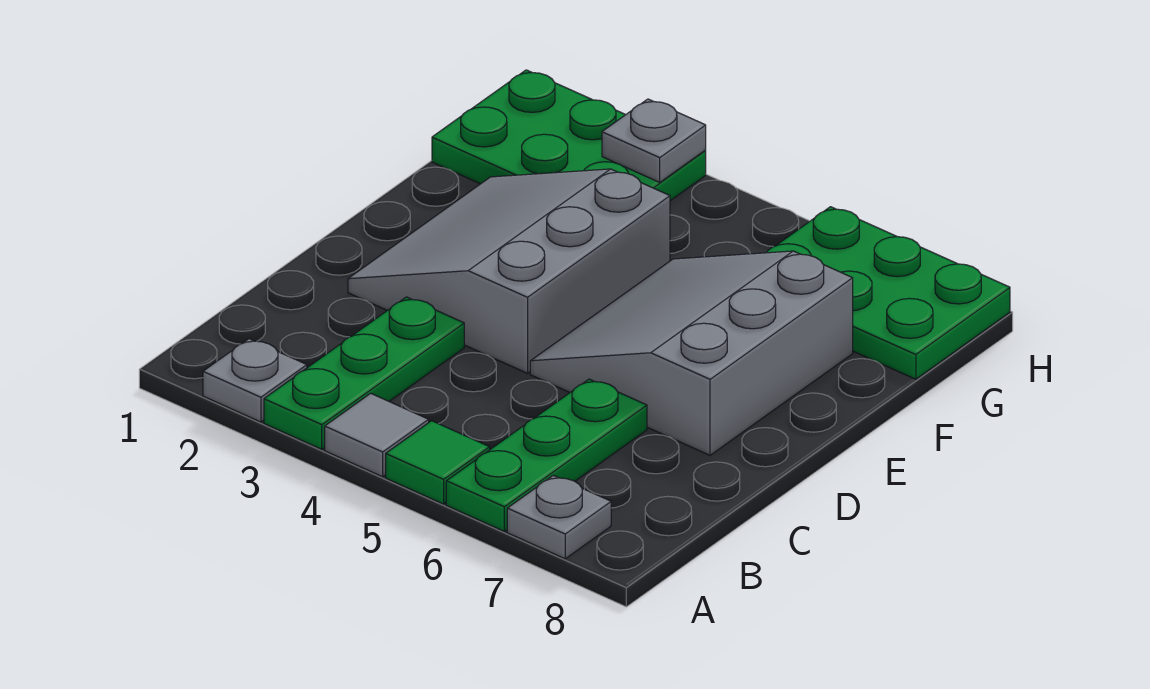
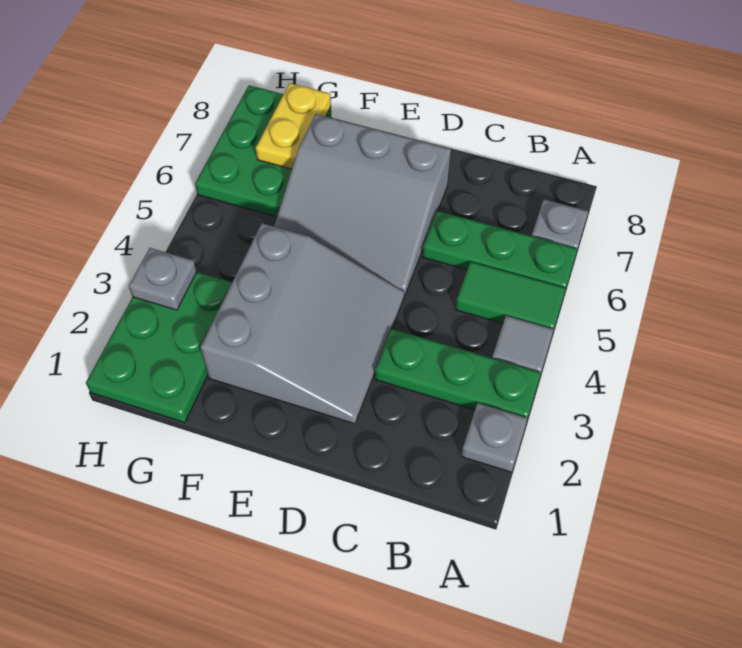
green tile A5 level 1 -> green tile A5:B5 level 1
grey slope D2:F4 level 1 top 4 -> grey slope D2:F4 level 1 top F
none -> yellow plate G7:G8 level 2

